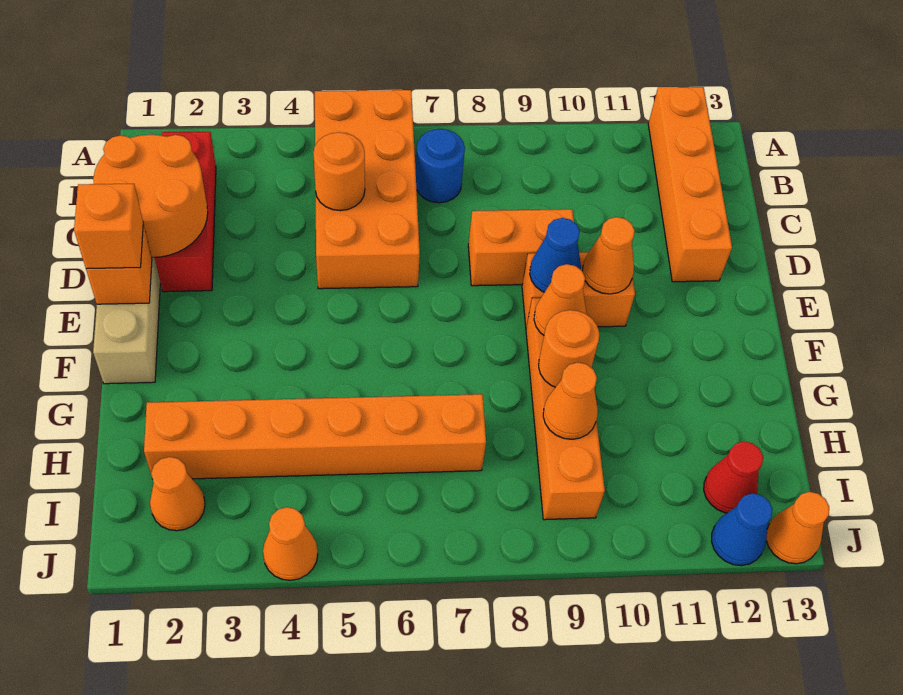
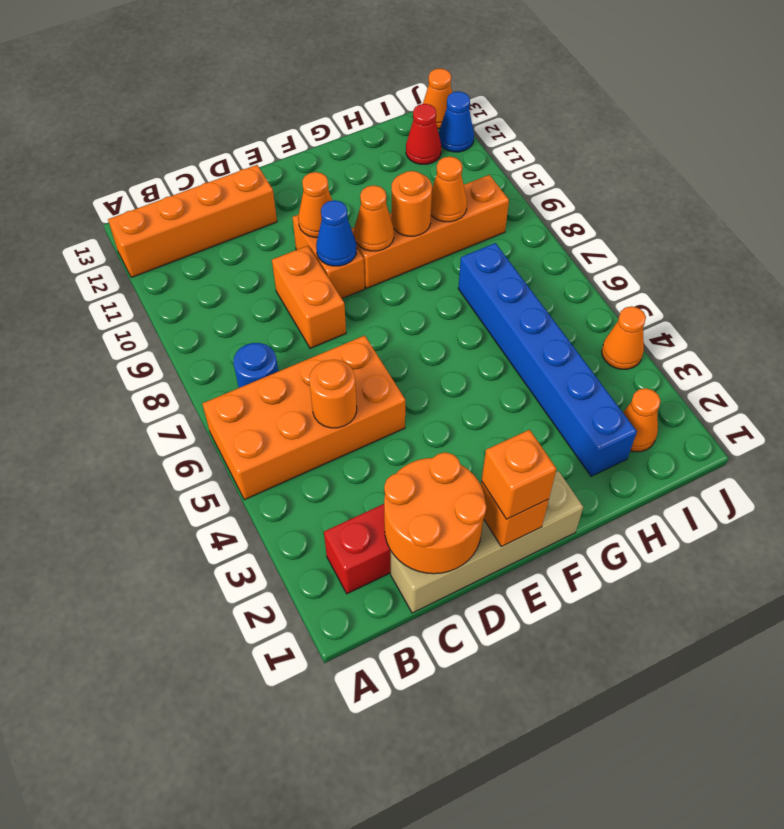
orange brick H2:H7 level 1 -> blue brick H2:H7 level 1

